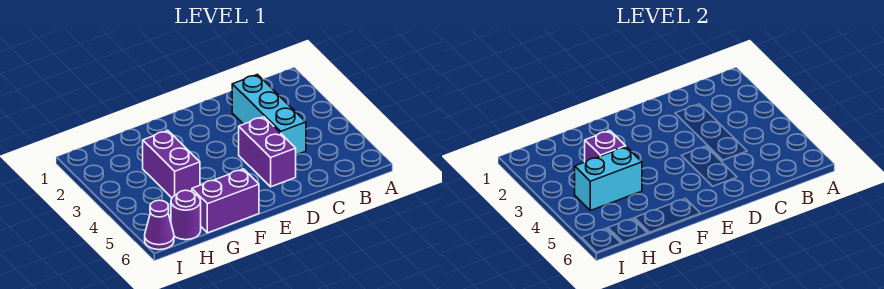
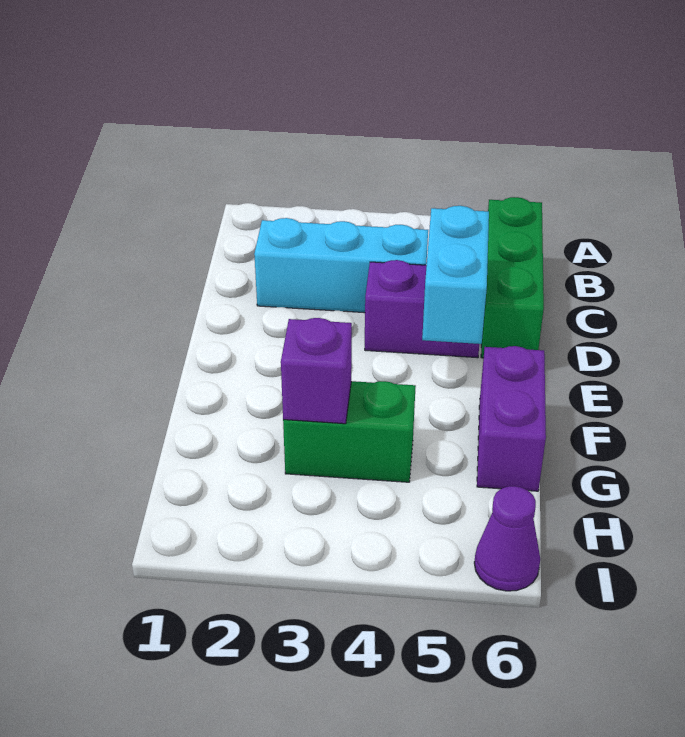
none -> green brick B6:D6 level 1
purple brick G3:G4 level 1 -> green brick G3:G4 level 1
cyan brick G4:H4 level 2 -> cyan brick D5:E5 level 2
purple round brick H6 level 1 -> none

